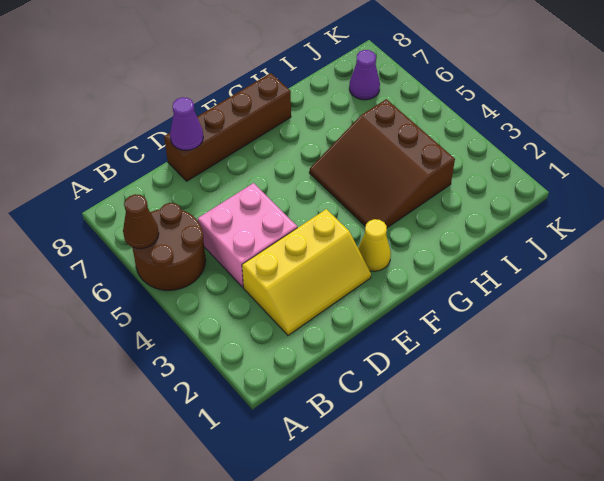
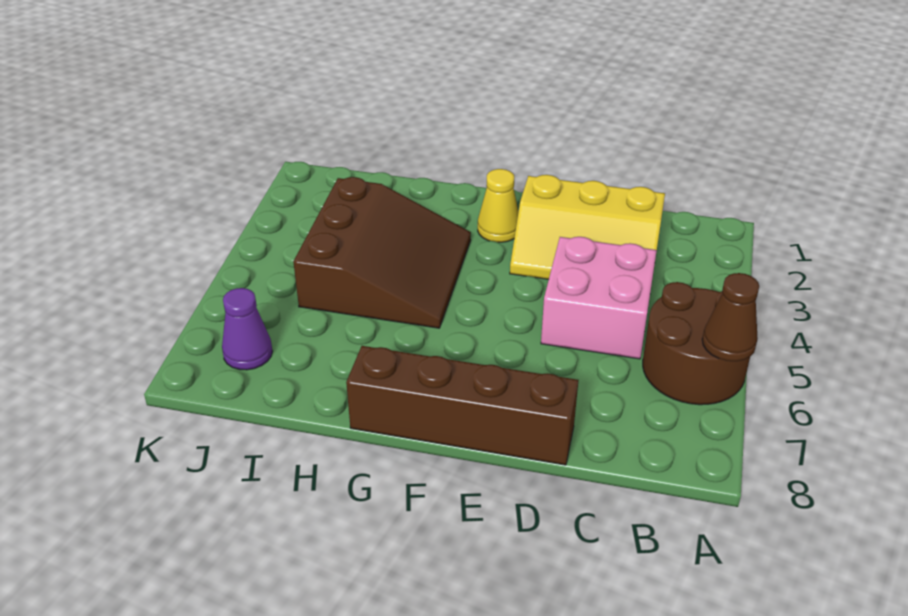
yellow slope C2:E3 level 1 top 3 -> yellow slope C2:E3 level 1 top 2
purple cone D8 level 2 -> none

